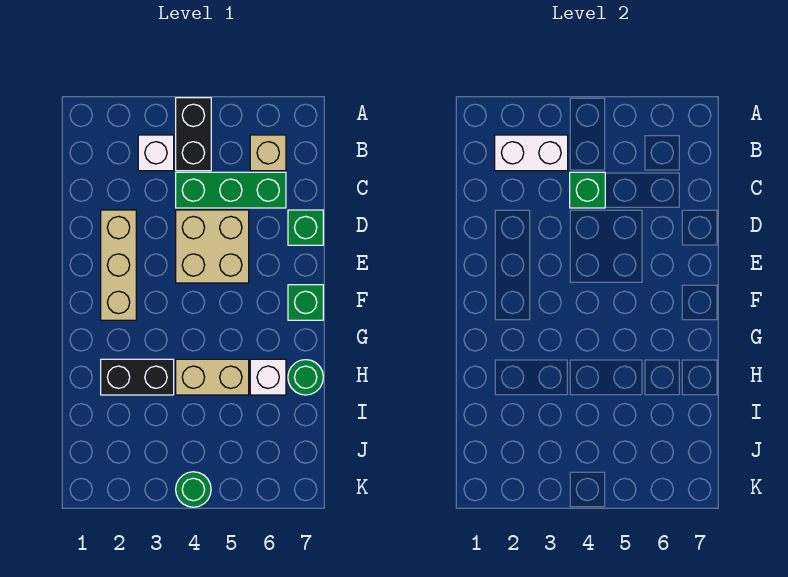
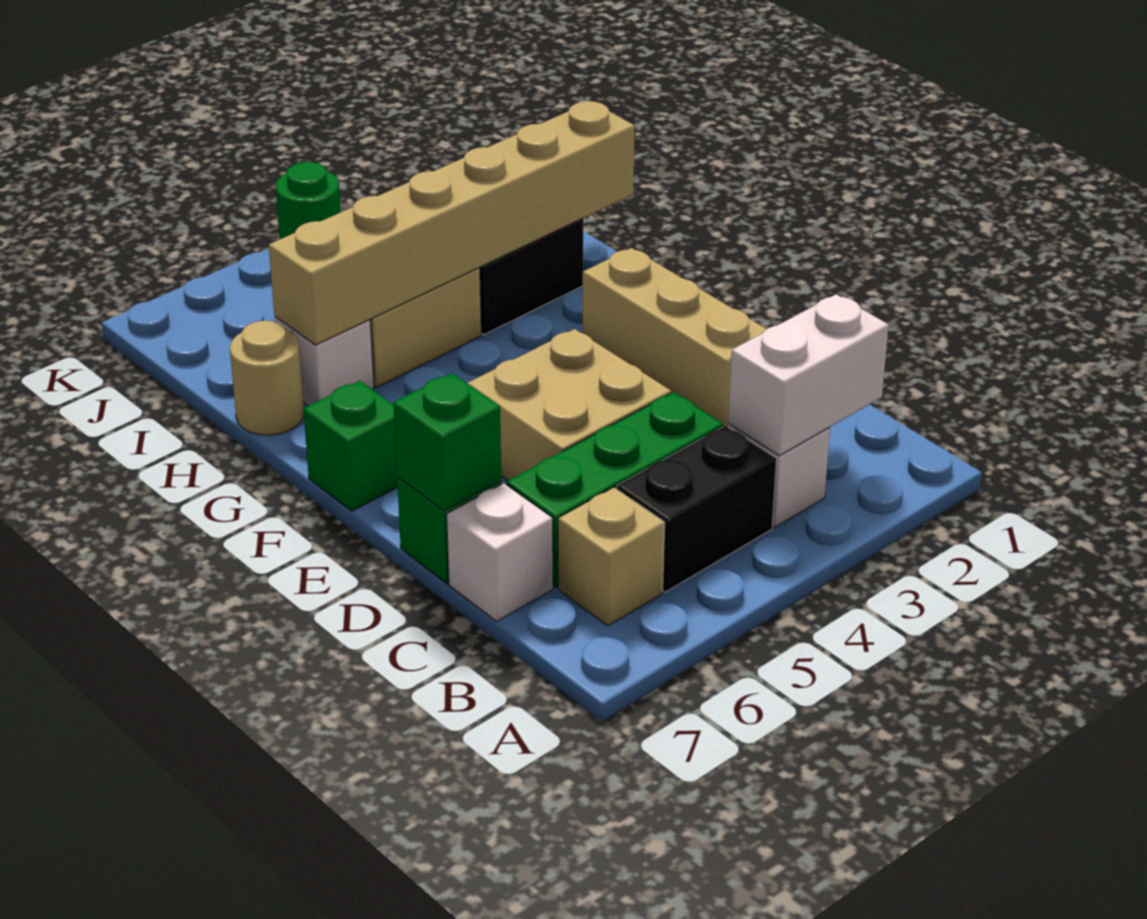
black brick A4:B4 level 1 -> black brick B4:B5 level 1
green brick C4 level 2 -> green brick D7 level 2
none -> white brick C7 level 1
none -> tan brick H1:H6 level 2
green round brick H7 level 1 -> tan round brick H7 level 1

